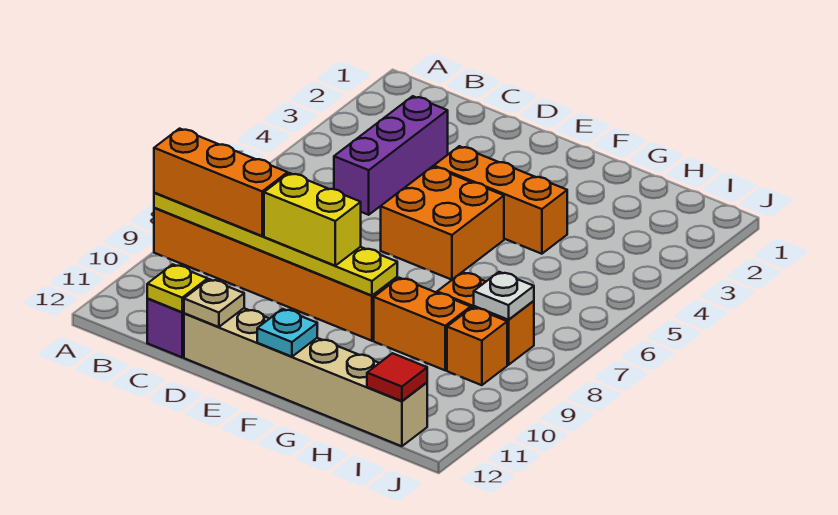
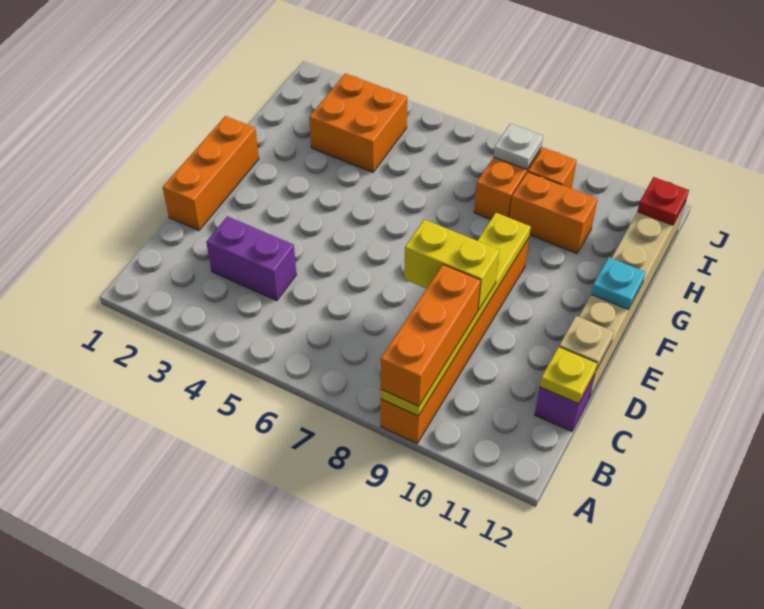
purple brick C3:C5 level 1 -> purple brick C3:C4 level 1
yellow brick D9:E9 level 3 -> yellow brick D8:D9 level 3
orange brick E4:G4 level 1 -> orange brick D1:F1 level 1
orange brick E5:F6 level 1 -> orange brick H3:I4 level 1
orange brick G9:H9 level 1 -> orange brick H9:H10 level 1
red tile I12 level 2 -> red plate I12 level 2

